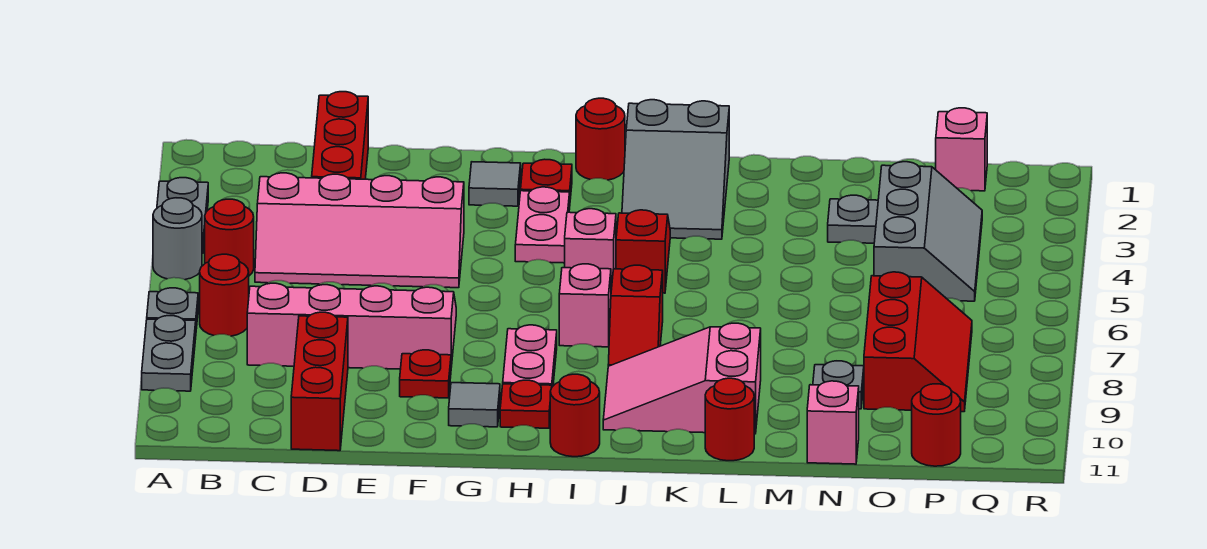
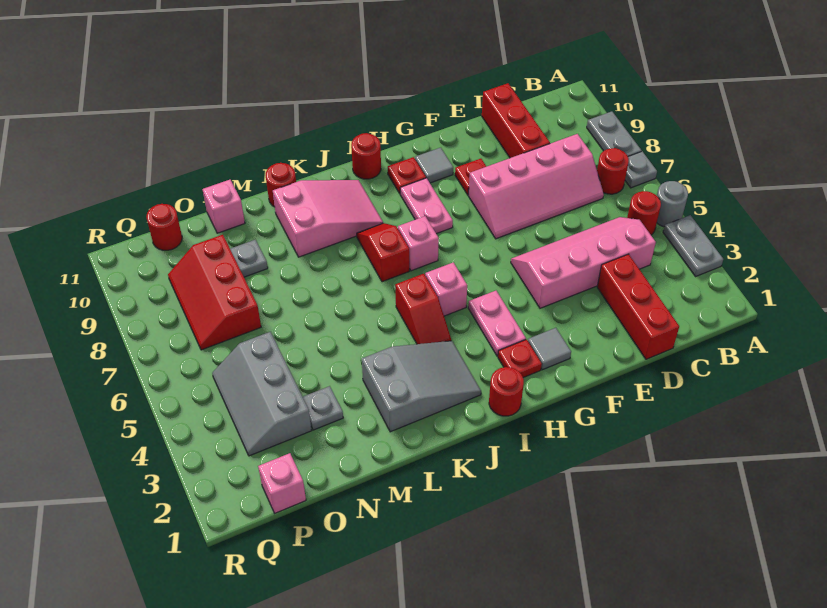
grey slope J1:K3 level 1 top 1 -> grey slope J2:L3 level 1 top L

